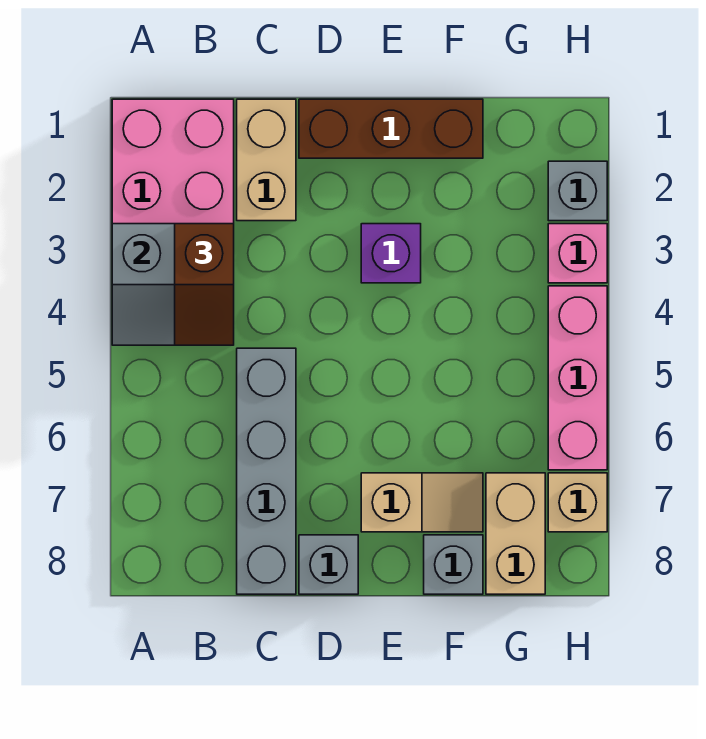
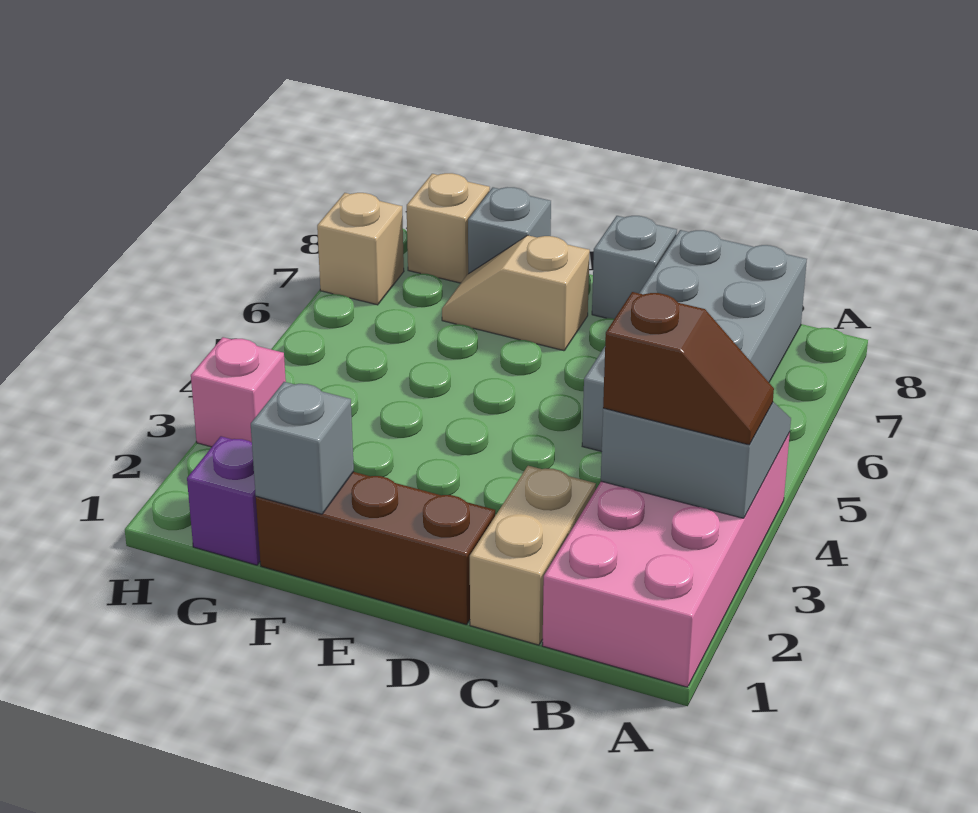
brown slope B3:B4 level 3 top 3 -> brown slope A3:B3 level 3 top B
grey brick C5:C8 level 1 -> grey brick B5:C8 level 1
purple brick E3 level 1 -> purple brick G1 level 1
tan brick G7:G8 level 1 -> tan brick G8 level 1
grey brick H2 level 1 -> grey brick F1 level 2
pink brick H4:H6 level 1 -> none

